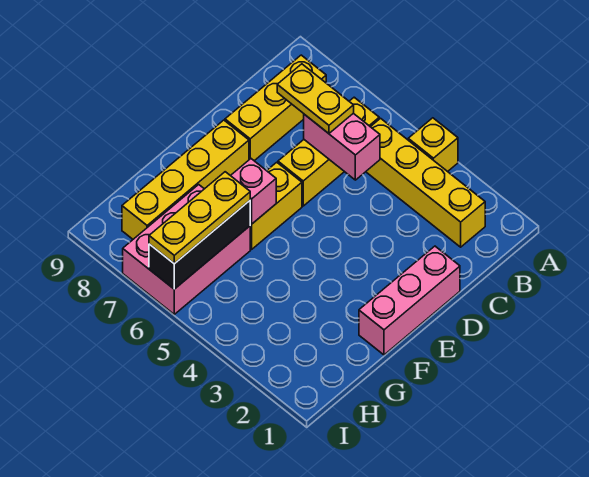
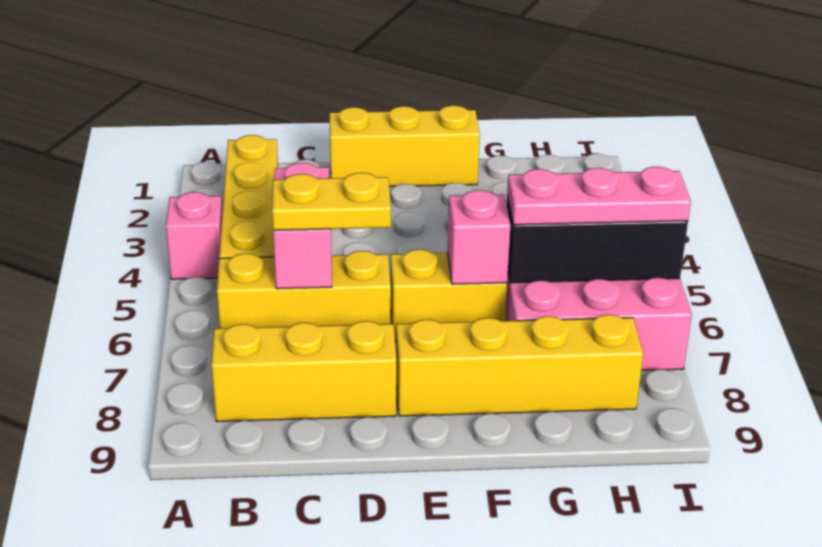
yellow brick A4 level 1 -> pink brick A4 level 1
yellow plate C6:C7 level 3 -> yellow plate C6:D6 level 3
pink brick D1:F1 level 1 -> yellow brick D1:F1 level 1
yellow plate G6:I6 level 3 -> pink plate G6:I6 level 3

